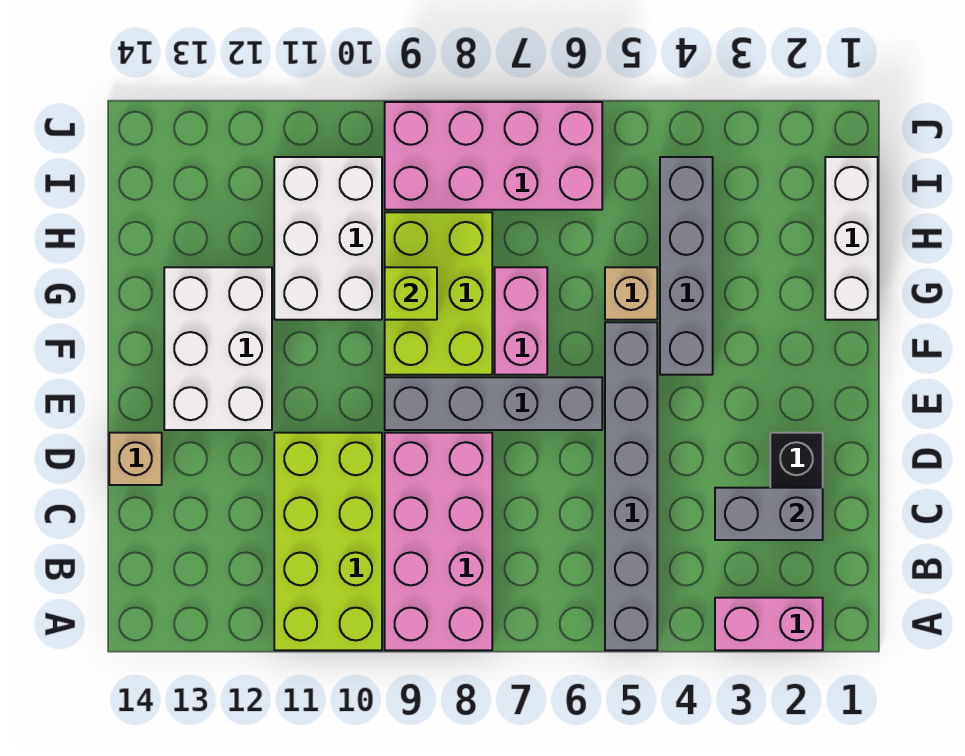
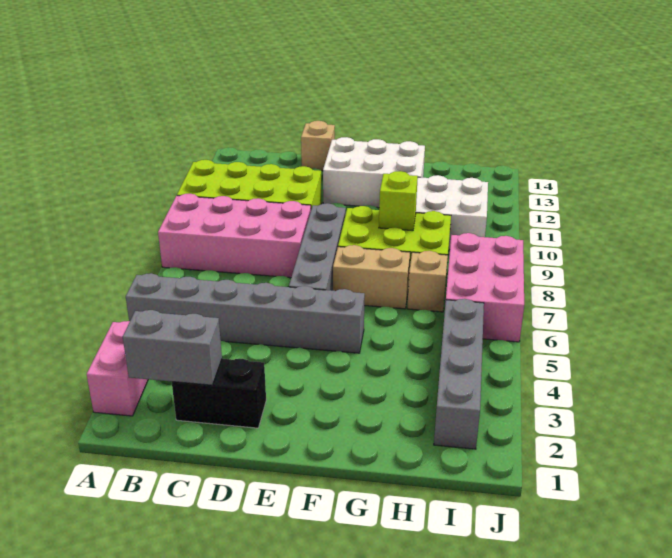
grey brick C2:C3 level 2 -> grey brick B2:C2 level 2
grey brick F4:I4 level 1 -> grey brick I2:I5 level 1
pink brick F7:G7 level 1 -> tan brick F7:G7 level 1
white brick G1:I1 level 1 -> none
tan brick G5 level 1 -> tan brick H7 level 1
pink brick I6:J9 level 1 -> pink brick I6:J8 level 1

